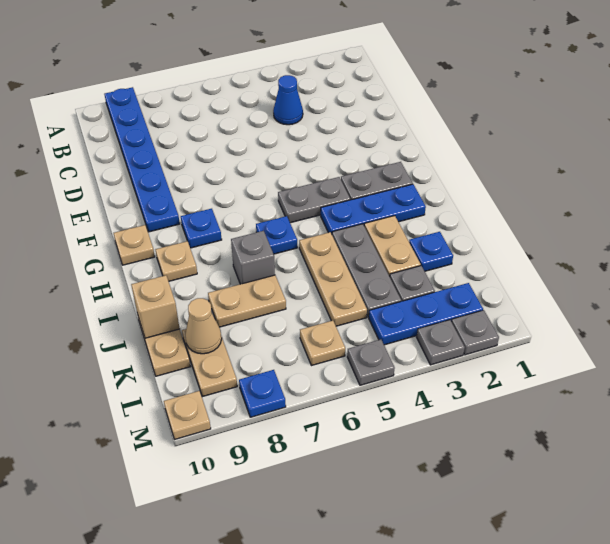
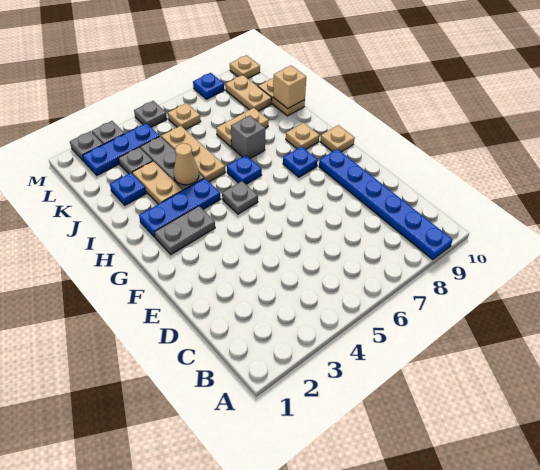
blue cone C4 level 1 -> none
grey plate G4:G5 level 1 -> grey plate G5 level 1
tan cone K9 level 2 -> tan cone I4 level 2

